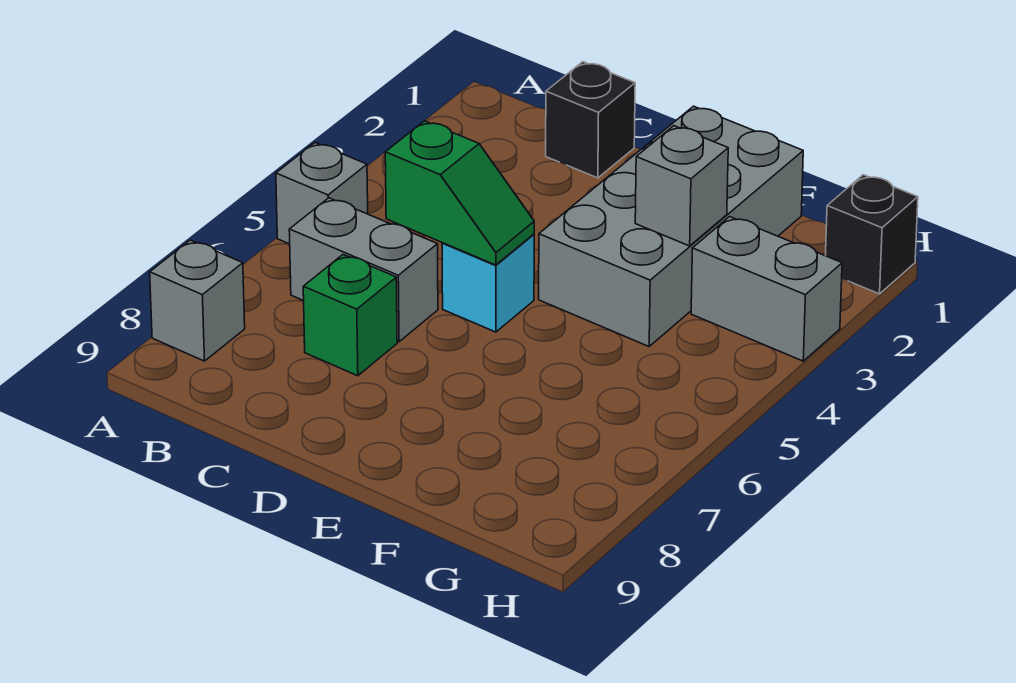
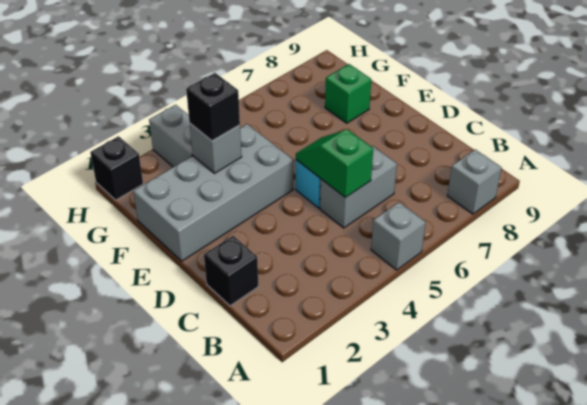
grey brick B6:C6 level 1 -> grey brick C5:C6 level 1
green brick C7 level 1 -> green brick F8 level 1
none -> black brick F3 level 3

